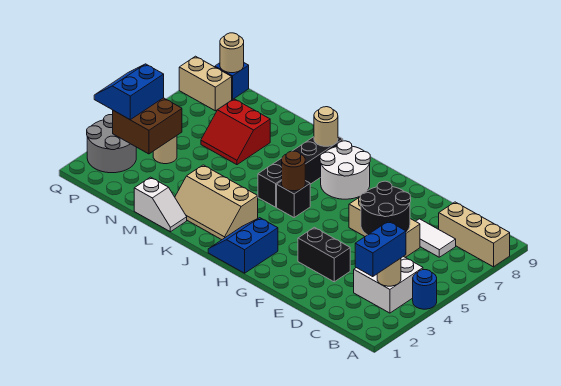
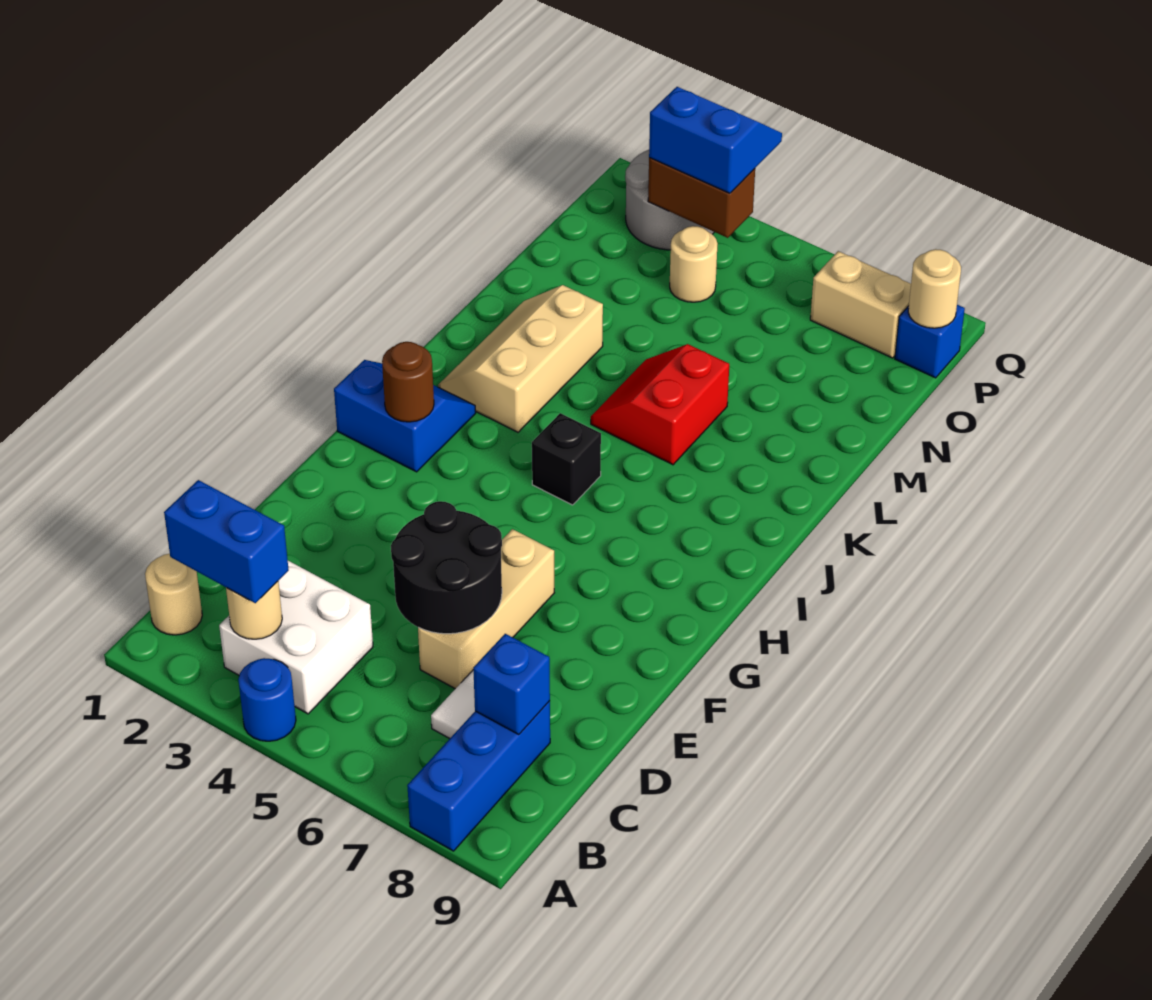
tan brick A8:C8 level 1 -> blue brick A8:C8 level 1
none -> blue brick C8 level 2
black brick E3:F3 level 1 -> none
white round brick H7:I8 level 1 -> none
brown round brick I5 level 2 -> brown round brick H2 level 2
black brick J5:J8 level 1 -> none
tan round brick J8 level 2 -> tan round brick B1 level 1
white slope L1:M1 level 1 top M -> none
red slope M6:N7 level 1 top 7 -> red slope K5:L6 level 1 top 6
brown brick O3:P4 level 2 -> brown brick P3:P4 level 2
tan brick P8:Q8 level 1 -> tan brick P7:P8 level 1

